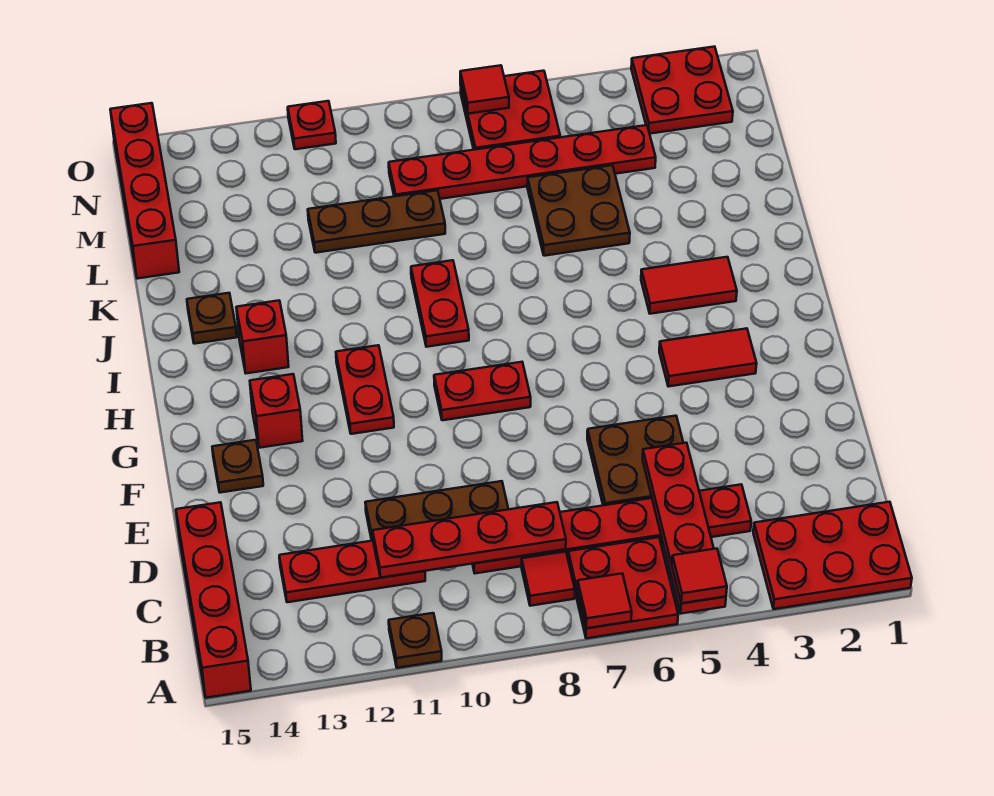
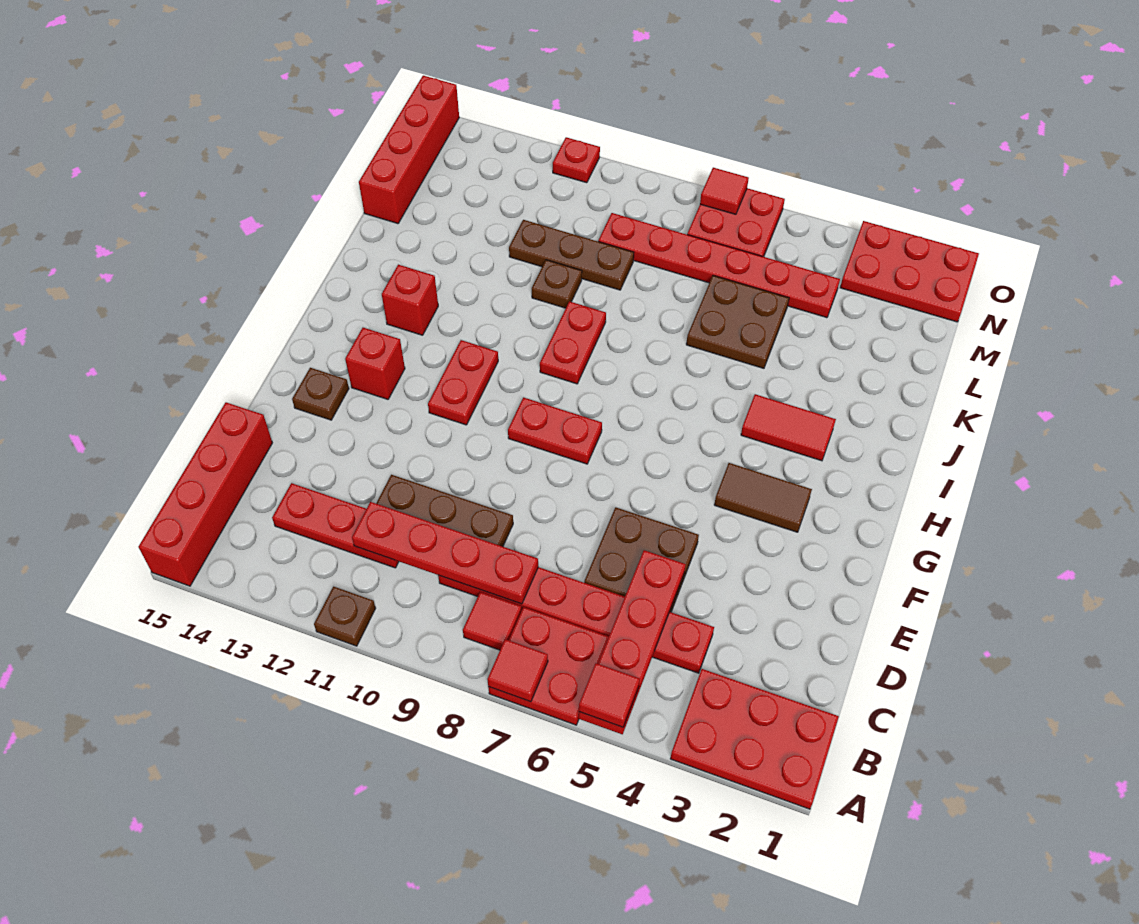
red tile G3:G4 level 1 -> brown tile G3:G4 level 1
brown plate J14 level 1 -> brown plate K10 level 1
red plate N2:O3 level 1 -> red plate N1:O3 level 1

